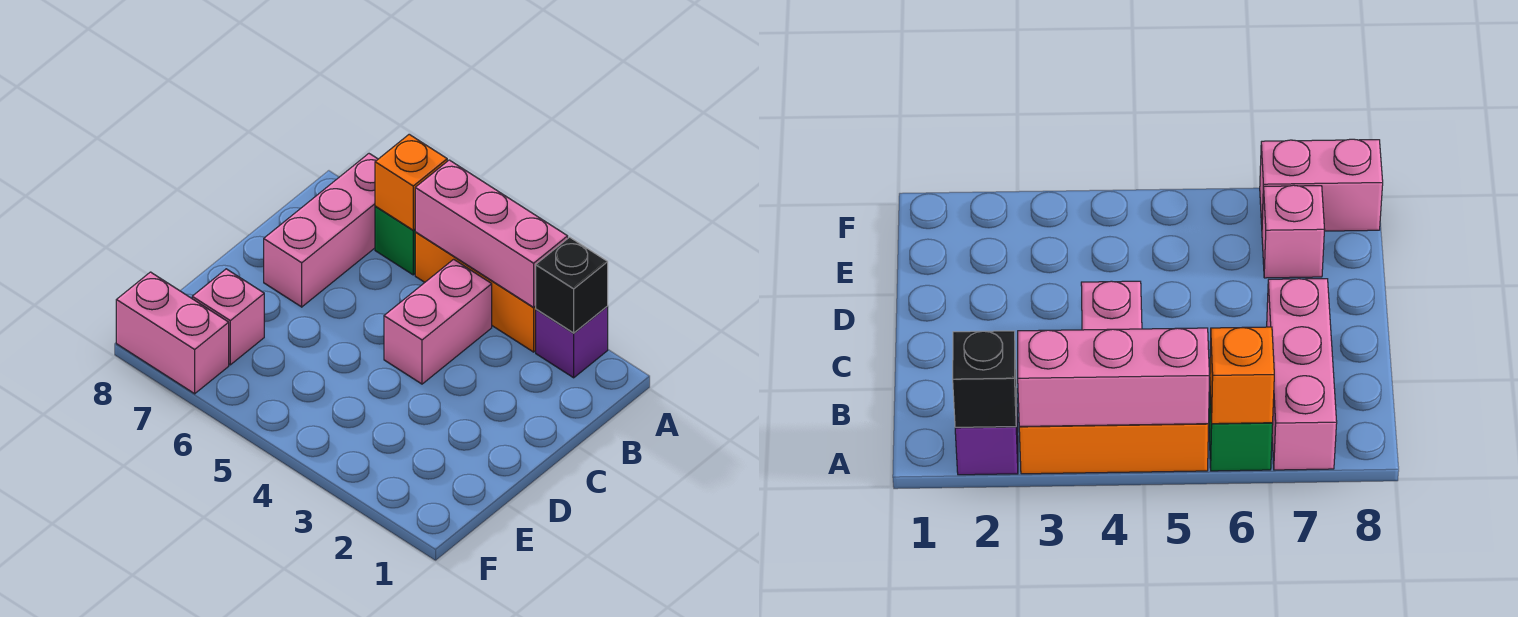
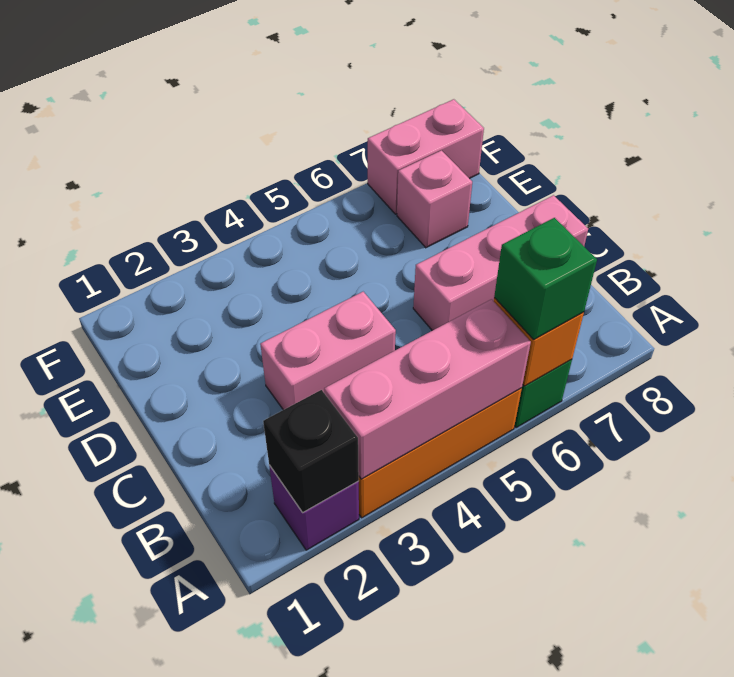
none -> green brick A6 level 3
pink brick A7:C7 level 1 -> pink brick C6:C8 level 1
pink brick B4:C4 level 1 -> pink brick C3:C4 level 1

